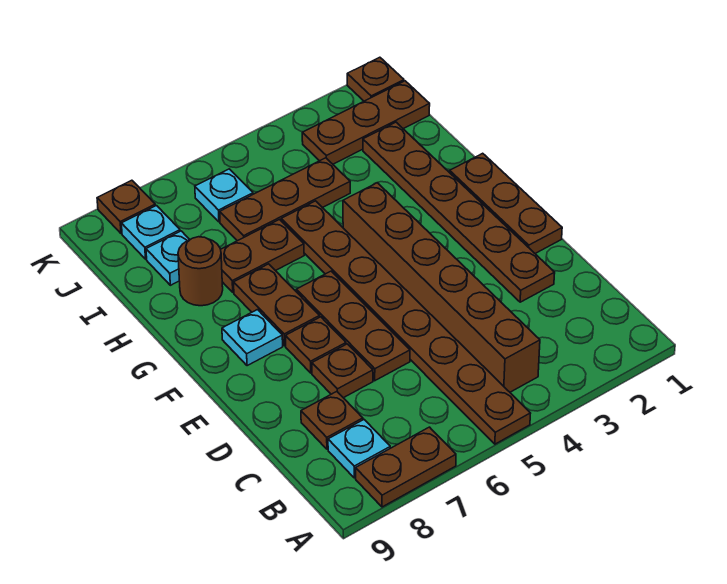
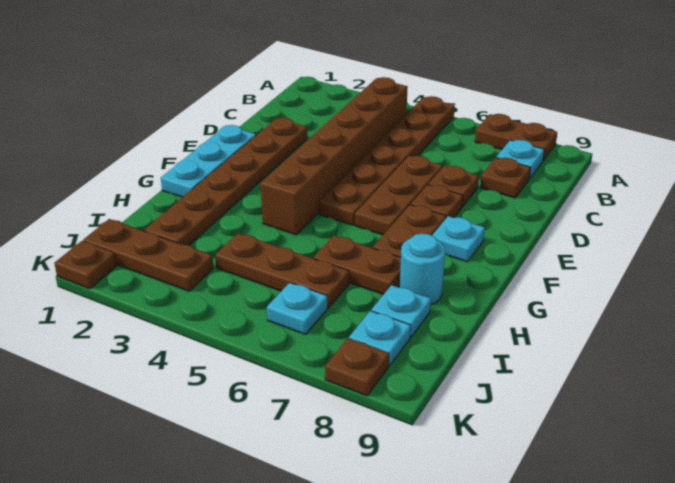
brown plate A5:H5 level 1 -> brown plate A5:F5 level 1
brown plate E1:G1 level 1 -> cyan plate E1:G1 level 1
brown round brick H8 level 1 -> cyan round brick H8 level 1

